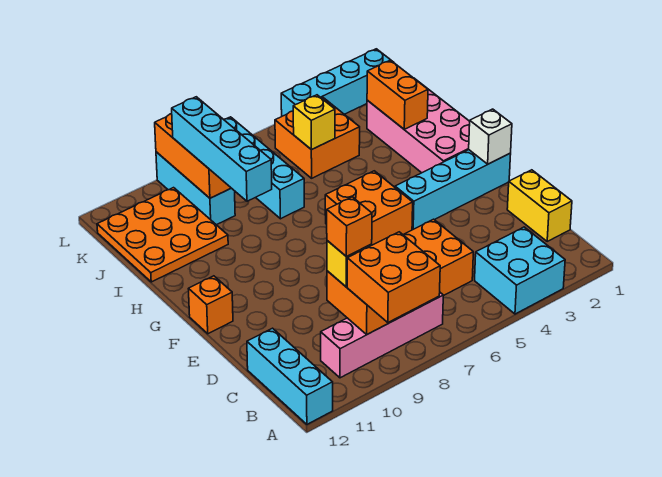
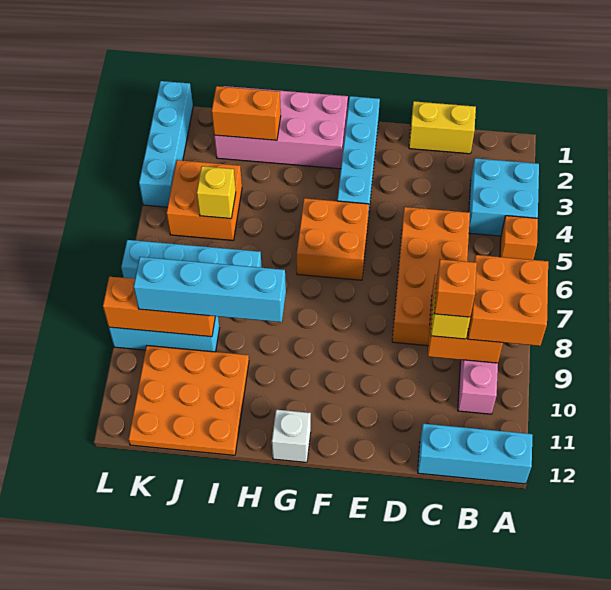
white brick F1 level 2 -> white brick G12 level 1
orange brick F12 level 1 -> orange brick A5 level 1

